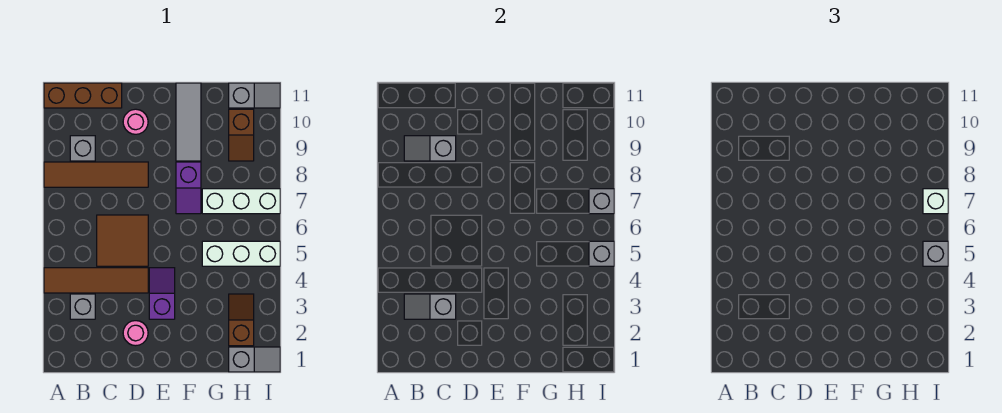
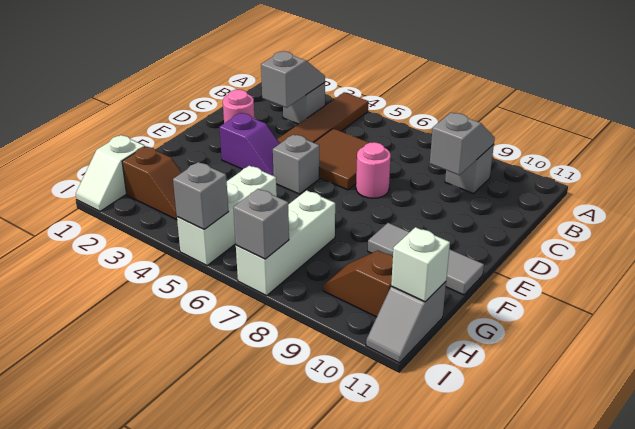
brown tile A8:D8 level 1 -> none
brown brick A11:C11 level 1 -> none
pink round brick D10 level 1 -> pink round brick D7 level 1
purple slope F7:F8 level 1 top 8 -> none
grey slope H1:I1 level 1 top H -> white slope H1:I1 level 1 top H
grey brick I5 level 3 -> grey brick E5 level 1
white brick I7 level 3 -> white brick H11 level 2

